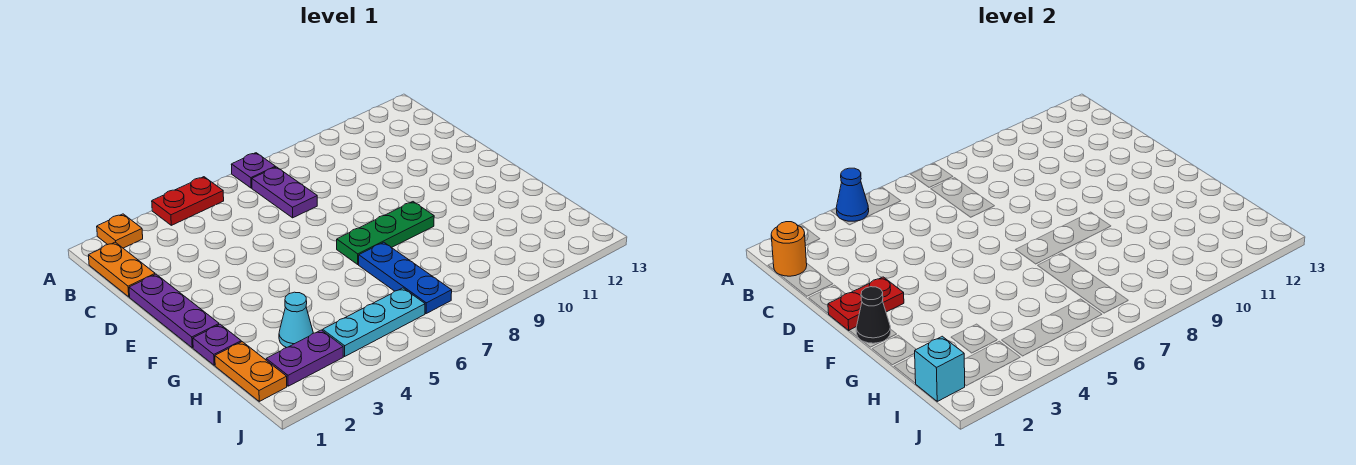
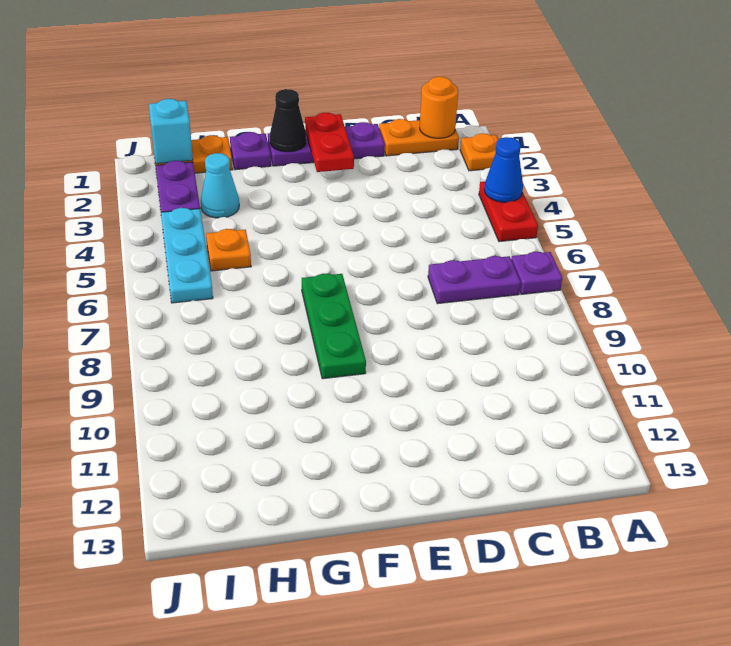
blue plate G7:I7 level 1 -> none
none -> orange plate H5 level 1

